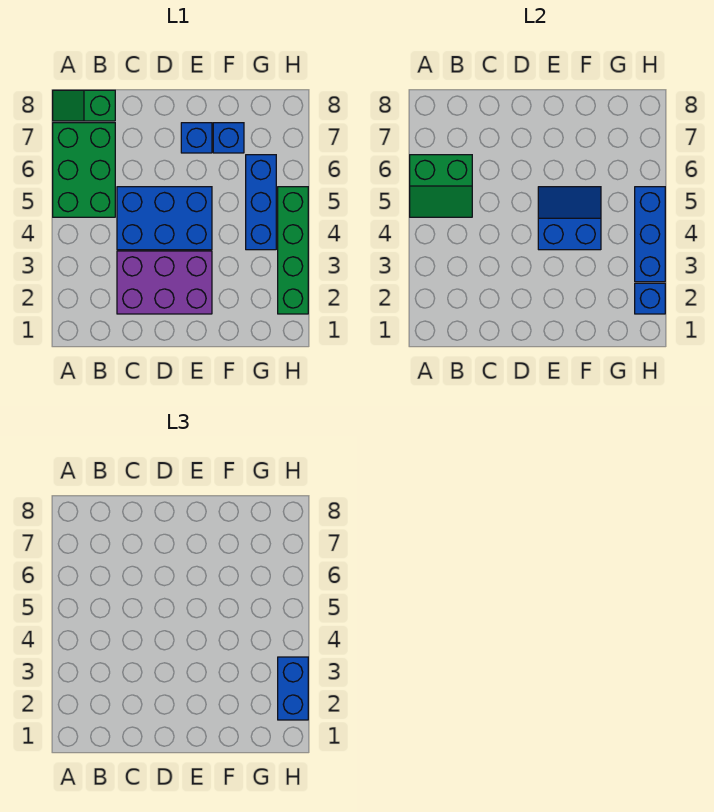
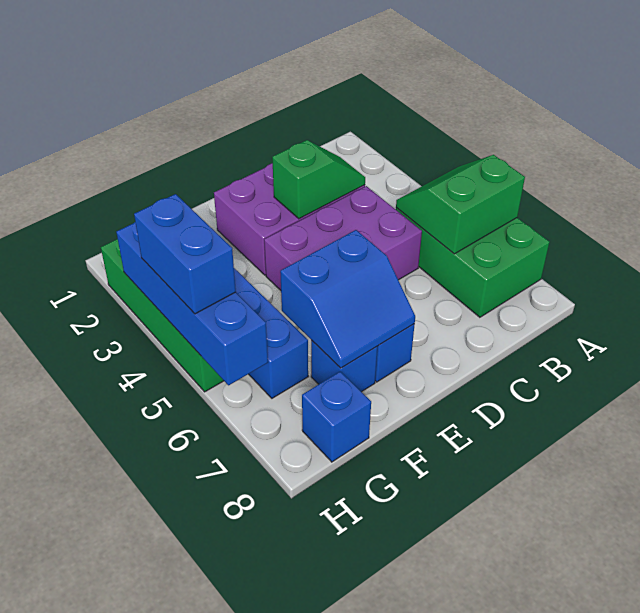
green slope A8:B8 level 1 top B -> green slope C3:D3 level 2 top D
blue brick C4:E5 level 1 -> purple brick C4:E5 level 1
blue slope E4:F5 level 2 top 4 -> blue slope E6:F7 level 2 top 6
blue brick H2 level 2 -> blue brick G8 level 1
blue brick H2:H3 level 3 -> blue brick H4:H5 level 3
blue brick H3:H5 level 2 -> blue brick H3:H6 level 2

